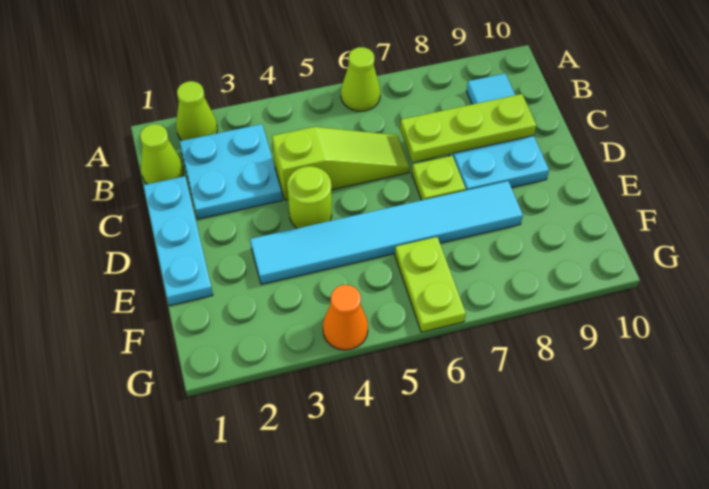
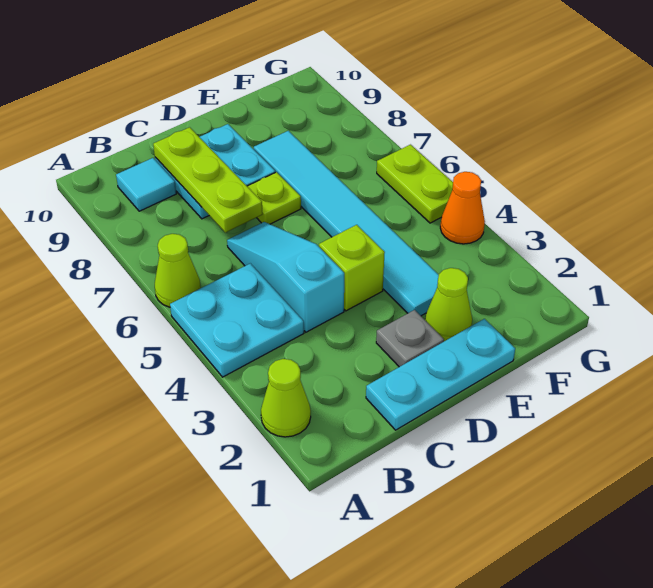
lime cone B1 level 1 -> lime cone E2 level 1
cyan plate B2:C3 level 1 -> cyan plate A4:B5 level 1
lime slope C4:C6 level 1 top 4 -> cyan slope C4:C6 level 1 top 4
none -> grey plate D2 level 1
lime round brick D4 level 1 -> lime brick D4 level 1
lime plate F6:G6 level 1 -> lime plate G5:G6 level 1

